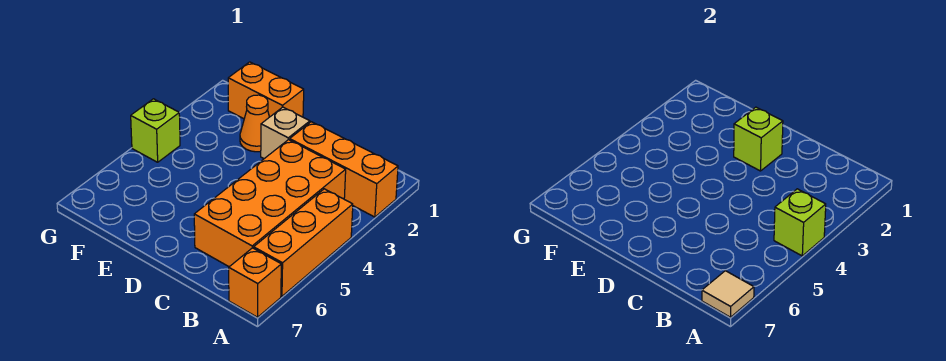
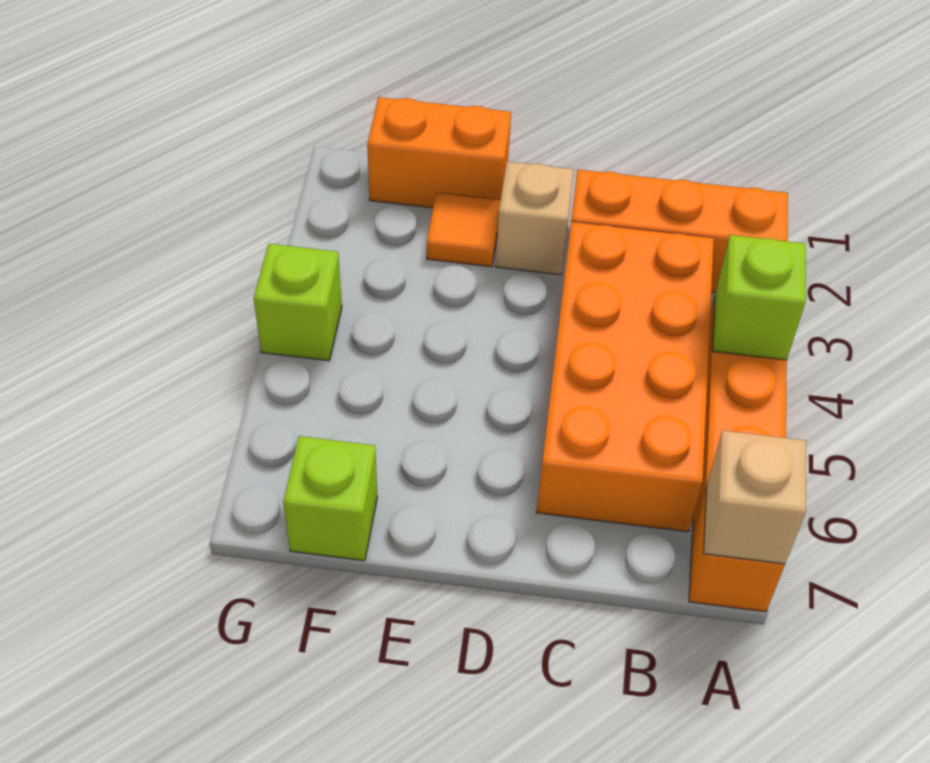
tan tile A7 level 2 -> tan brick A7 level 2
lime brick D2 level 2 -> lime brick F7 level 1
orange cone E2 level 1 -> orange tile E2 level 1

